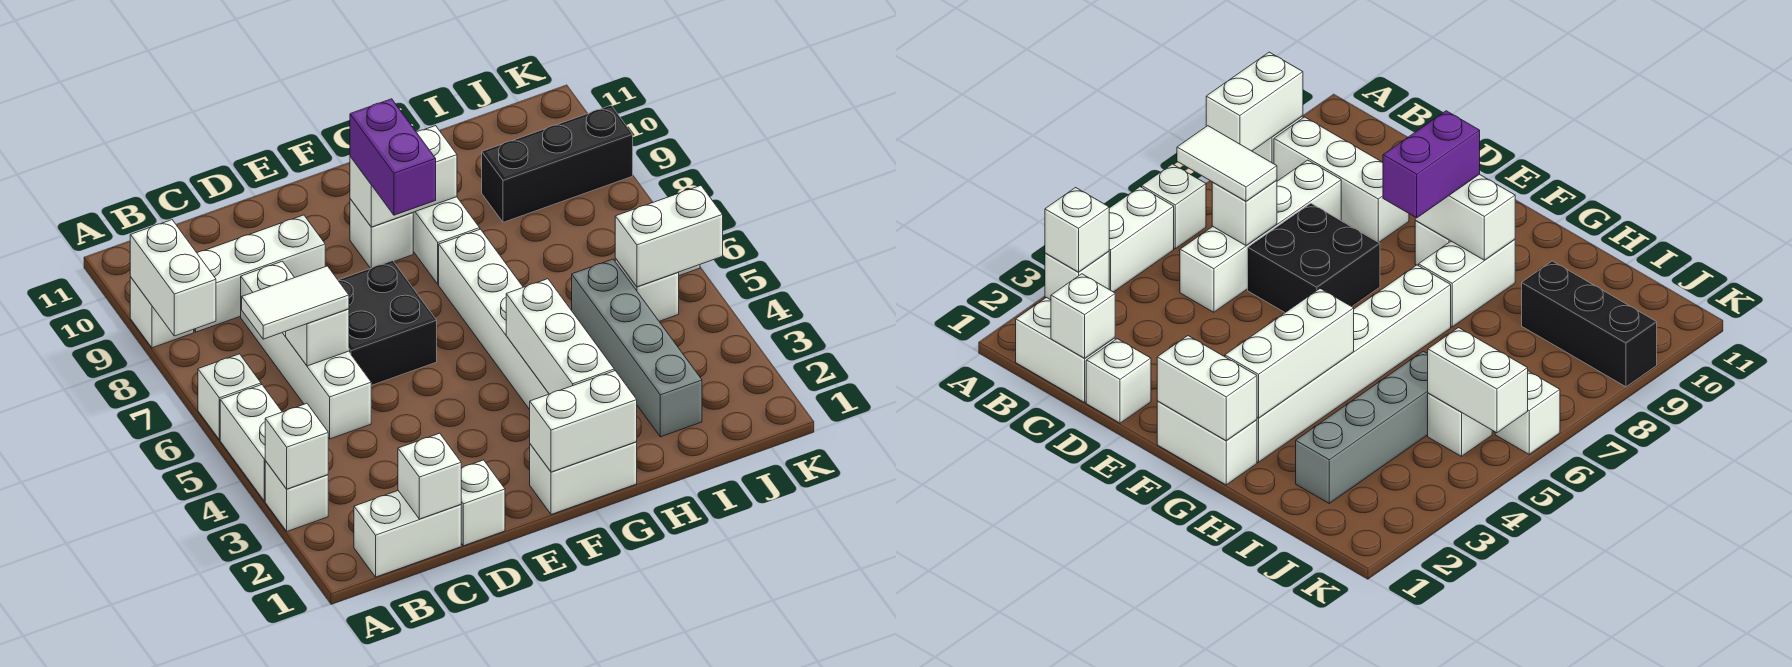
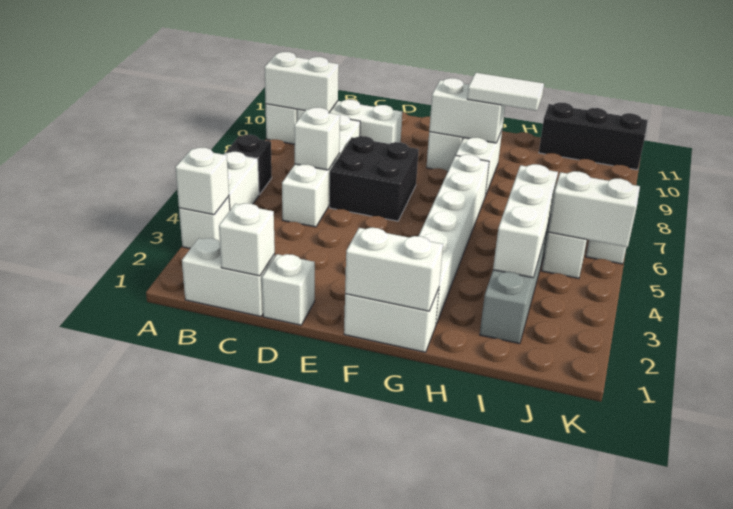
white brick A6 level 1 -> black brick A6 level 1
white brick A8:A9 level 2 -> white brick A9:B9 level 2
white tile B6:C6 level 3 -> white tile G9:H9 level 3
purple brick F8:F9 level 3 -> none
white brick G2:G4 level 2 -> white brick I3:I5 level 2
black brick I9:K9 level 1 -> black brick I11:K11 level 1

